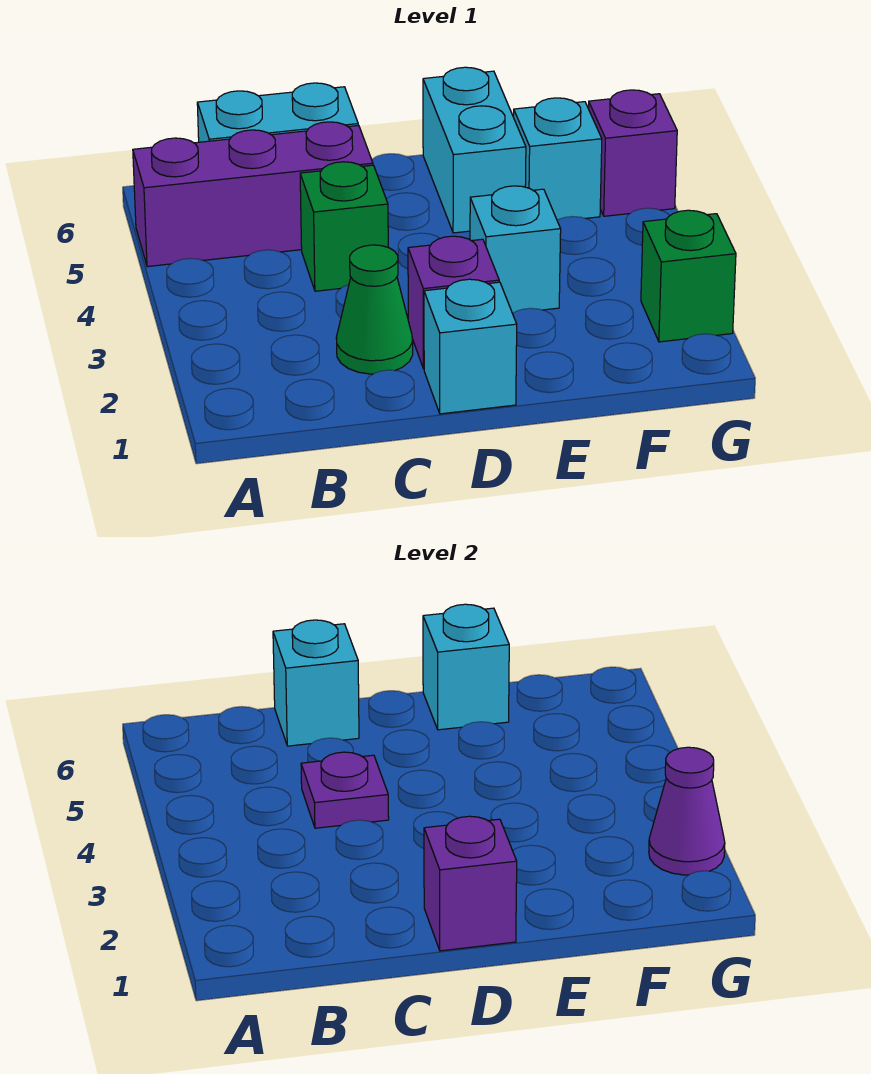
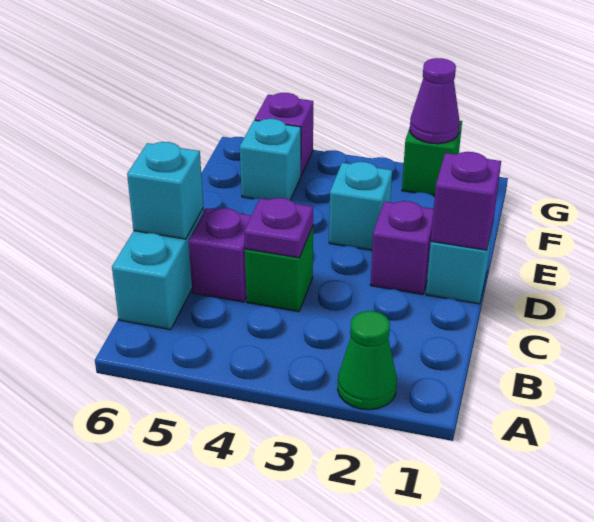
purple brick A5:C5 level 1 -> purple brick C5 level 1
green cone C2 level 1 -> green cone A2 level 1
cyan brick E5:E6 level 1 -> none
cyan brick E6 level 2 -> none

